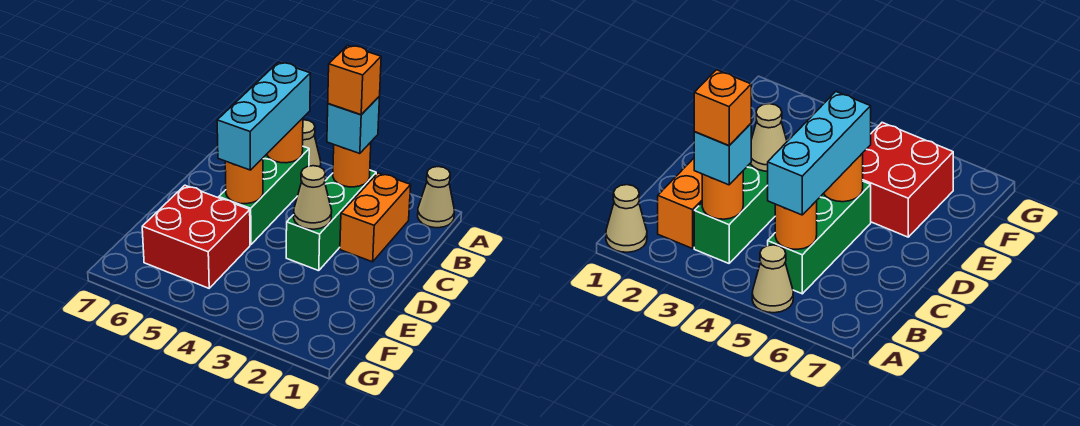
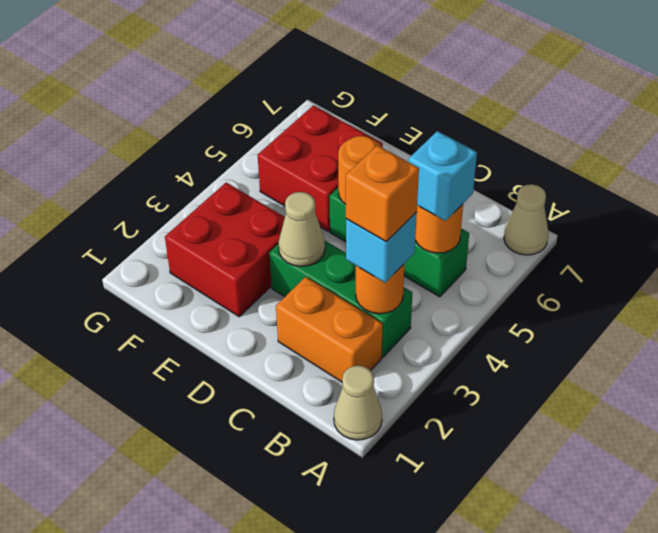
tan cone A5 level 1 -> tan cone A7 level 1
cyan brick B5:D5 level 3 -> cyan brick B5 level 3
none -> red brick E2:F3 level 1

